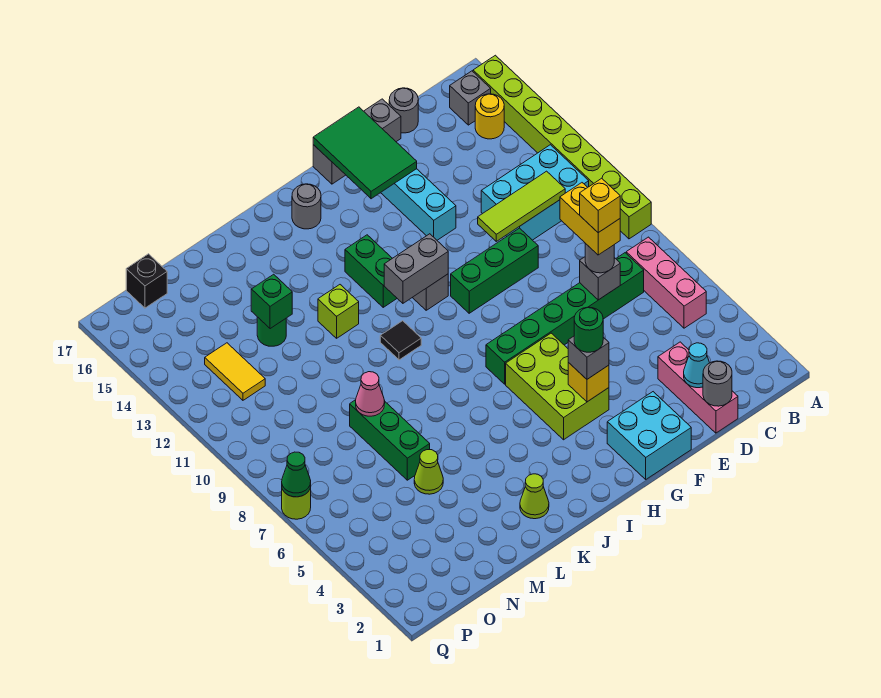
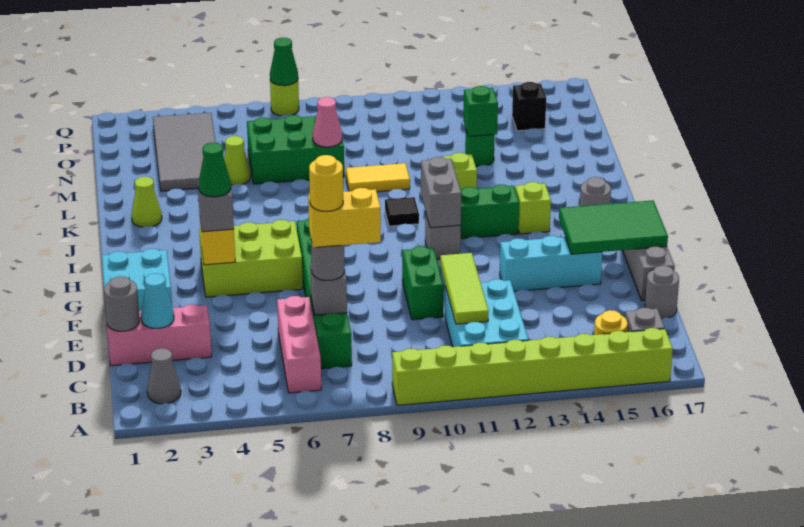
none -> grey cone B2 level 1
pink brick B5:B7 level 1 -> pink brick B6:D6 level 1
yellow brick D7 level 5 -> yellow round brick D7 level 5
green brick E10:G10 level 1 -> green brick E10:F10 level 1
green round brick G4 level 4 -> green cone G4 level 4
none -> lime brick I14 level 1
none -> grey tile M3:P4 level 1
green brick M6:M8 level 1 -> green brick M6:N8 level 1
yellow tile O12:O13 level 1 -> yellow tile L9:L10 level 1
black brick O17 level 1 -> black brick O15 level 1

